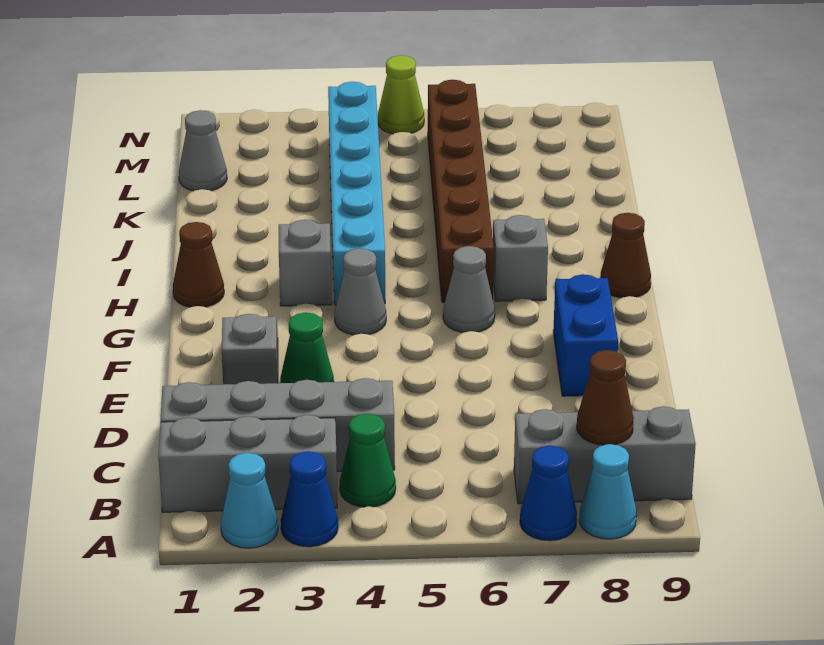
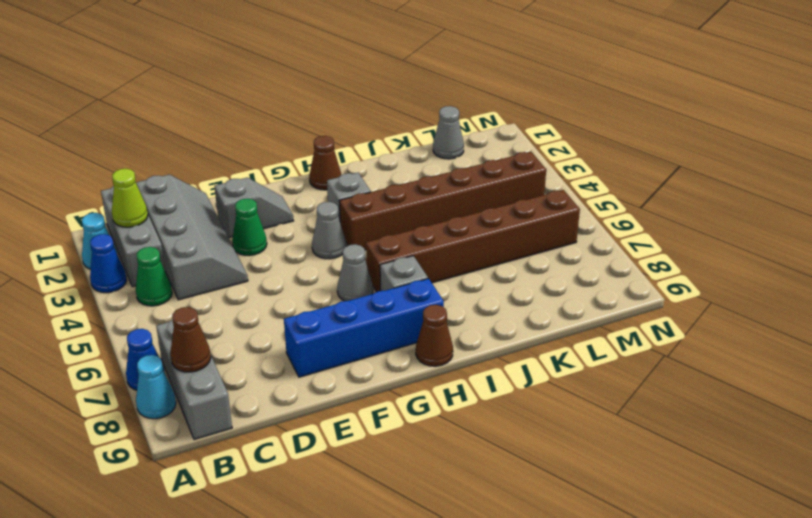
blue brick E8:F8 level 1 -> blue brick E8:H8 level 1
cyan brick H4:M4 level 1 -> brown brick H4:M4 level 1
lime cone N5 level 1 -> lime cone B2 level 2

